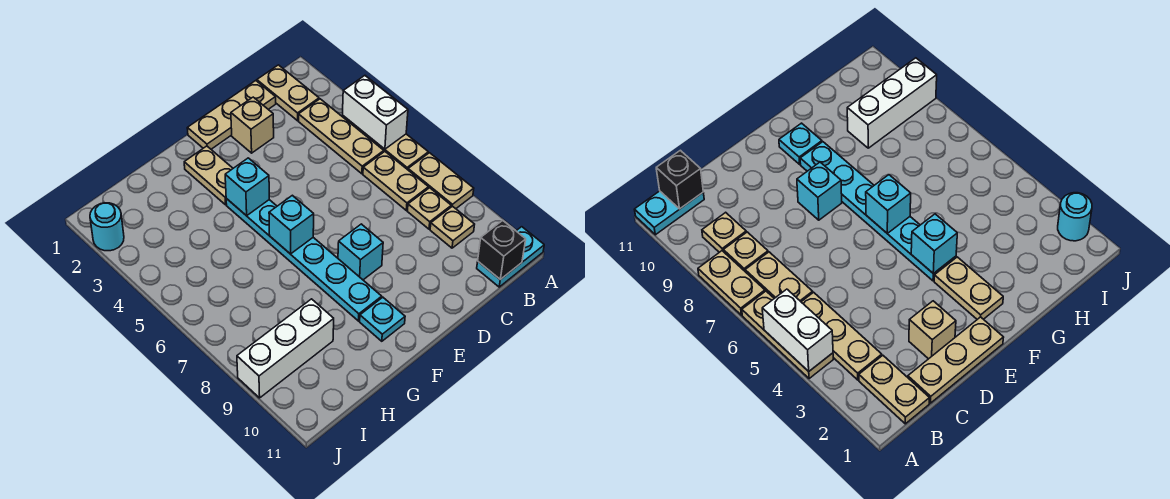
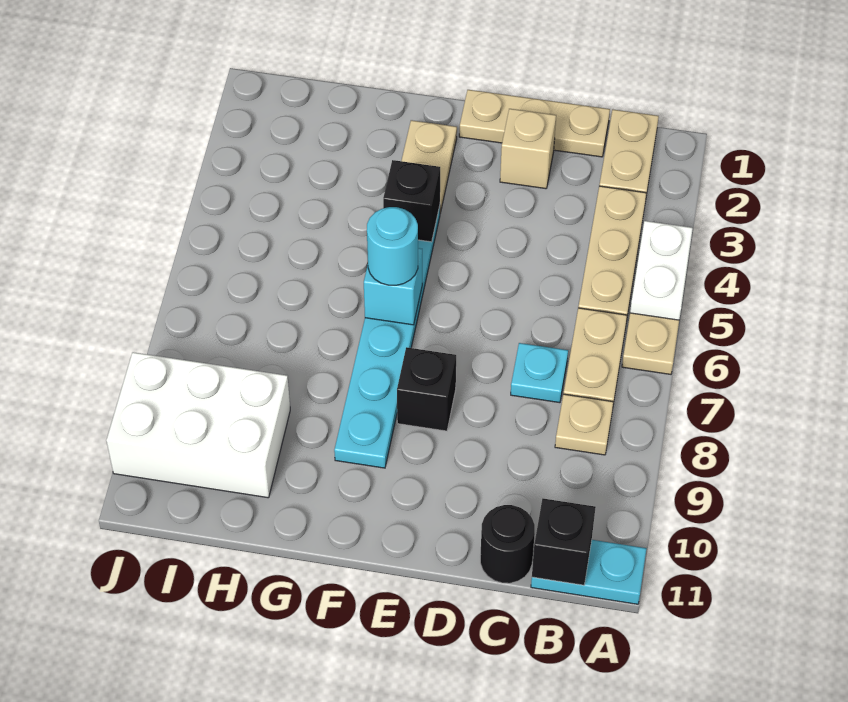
white brick A4:A5 level 2 -> white plate A4:A5 level 2
tan plate A7:A8 level 1 -> none
tan plate B9 level 1 -> none
none -> black round brick C11 level 1
cyan brick E8 level 1 -> black brick E8 level 1
cyan brick F4 level 2 -> black brick F4 level 2
cyan plate F10 level 1 -> cyan plate C7 level 1
white brick H9:J9 level 1 -> white brick H9:J10 level 1
cyan round brick J2 level 1 -> cyan round brick F6 level 3

